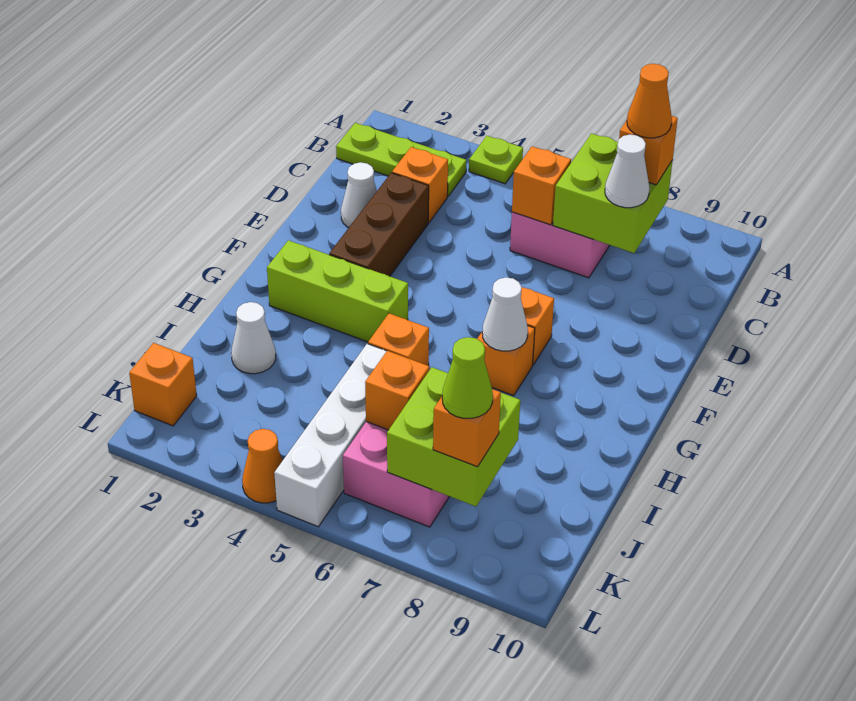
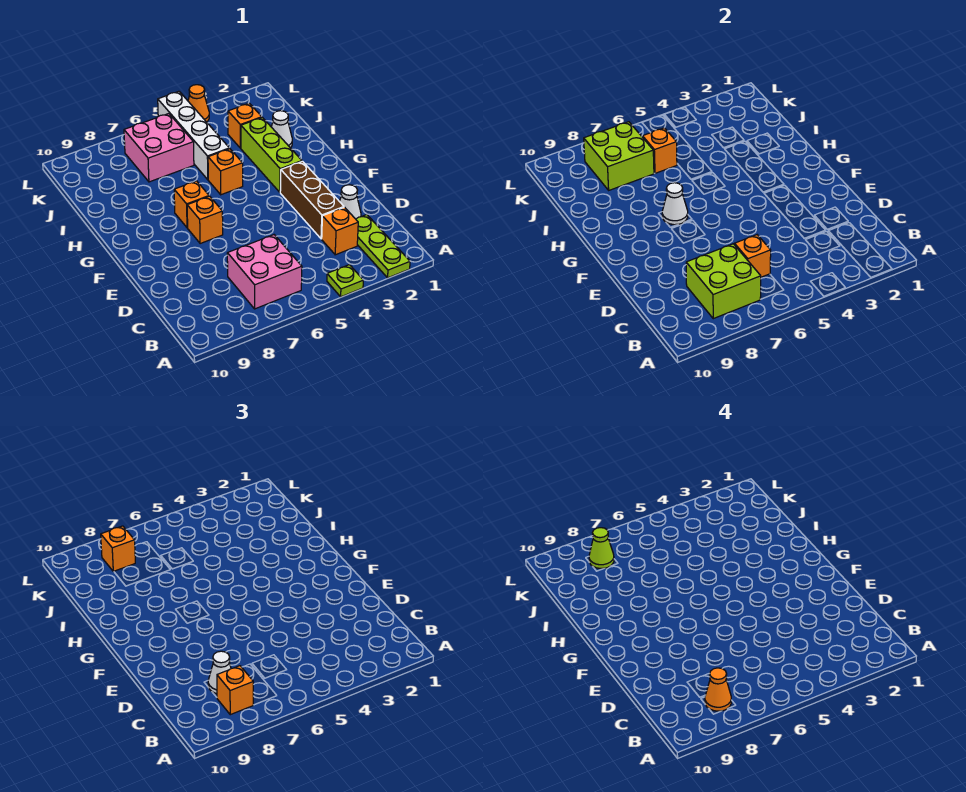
lime plate B1:B3 level 1 -> lime plate A2:C2 level 1
lime brick G2:G4 level 1 -> lime brick G3:I3 level 1
orange brick K1 level 1 -> orange brick J3 level 1

